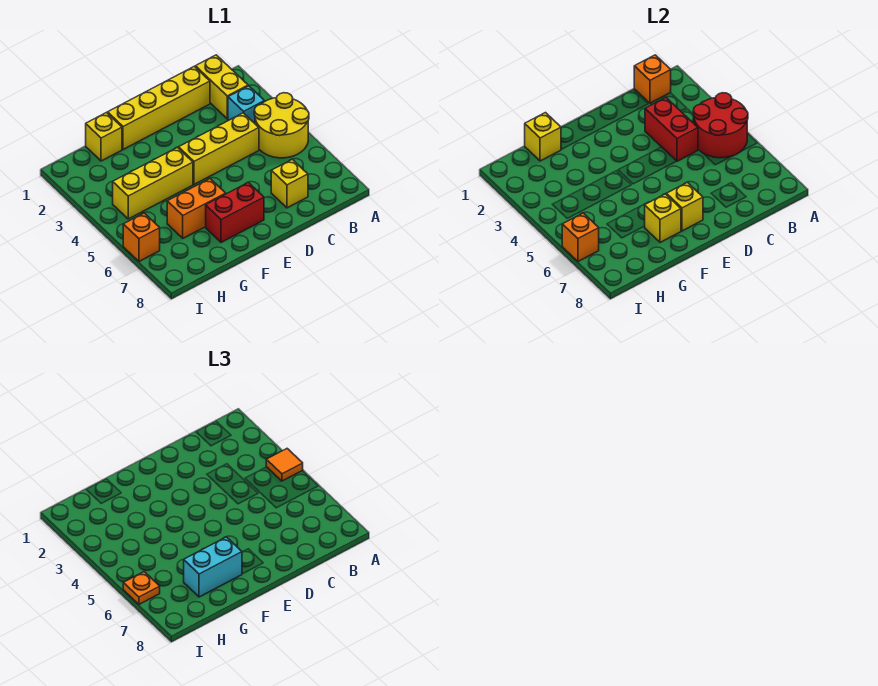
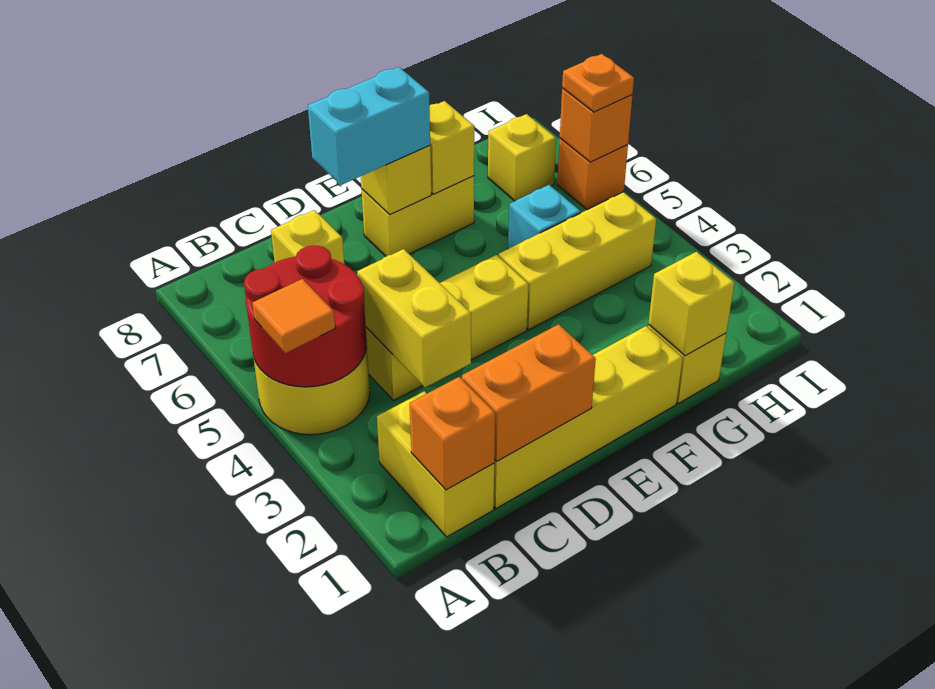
cyan brick B3 level 1 -> cyan brick G5 level 1
red brick C3:C4 level 2 -> yellow brick C3:C4 level 2
red brick E7:F7 level 1 -> yellow brick E7:F7 level 1
orange brick F6:G6 level 1 -> orange brick C1:D1 level 2
cyan brick F7:G7 level 3 -> cyan brick D7:E7 level 3
none -> yellow brick H7 level 1

